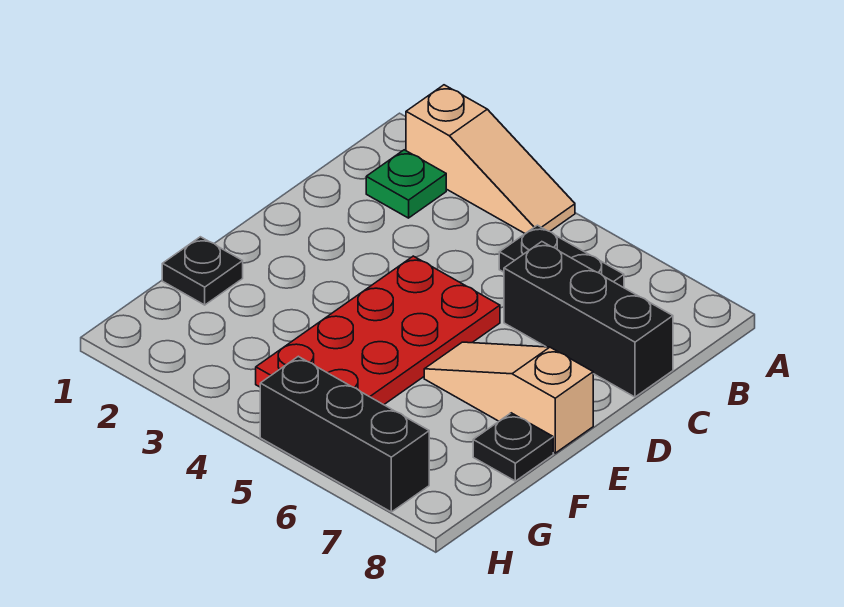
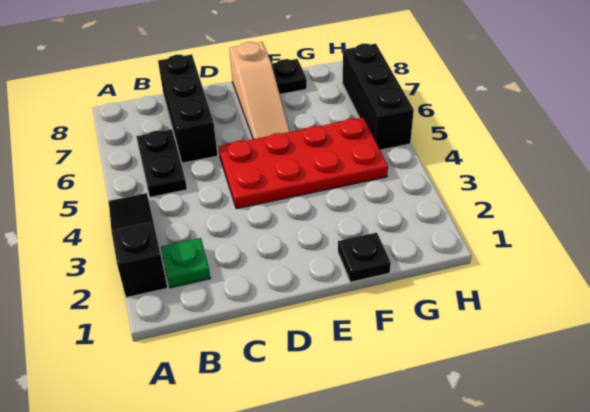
tan slope A2:A4 level 1 top 2 -> black slope A2:A4 level 1 top 2

